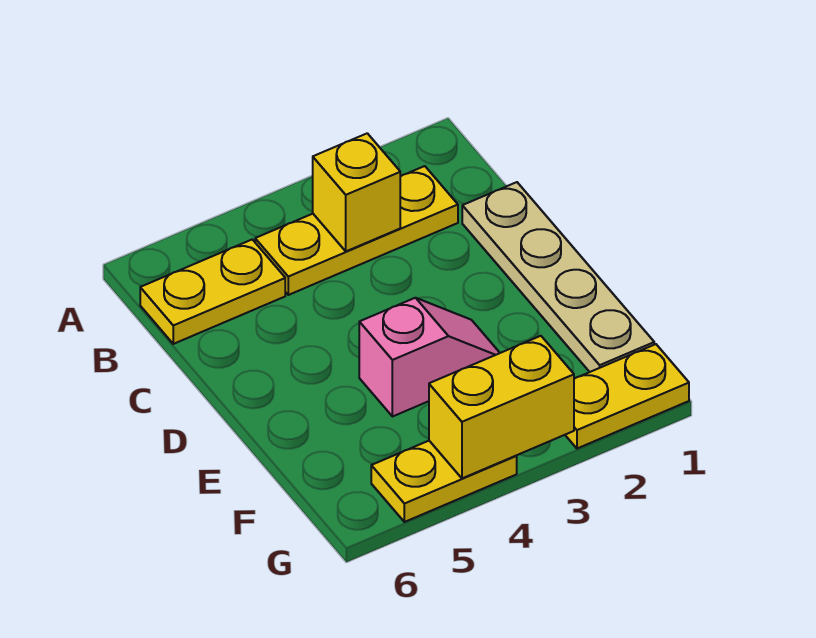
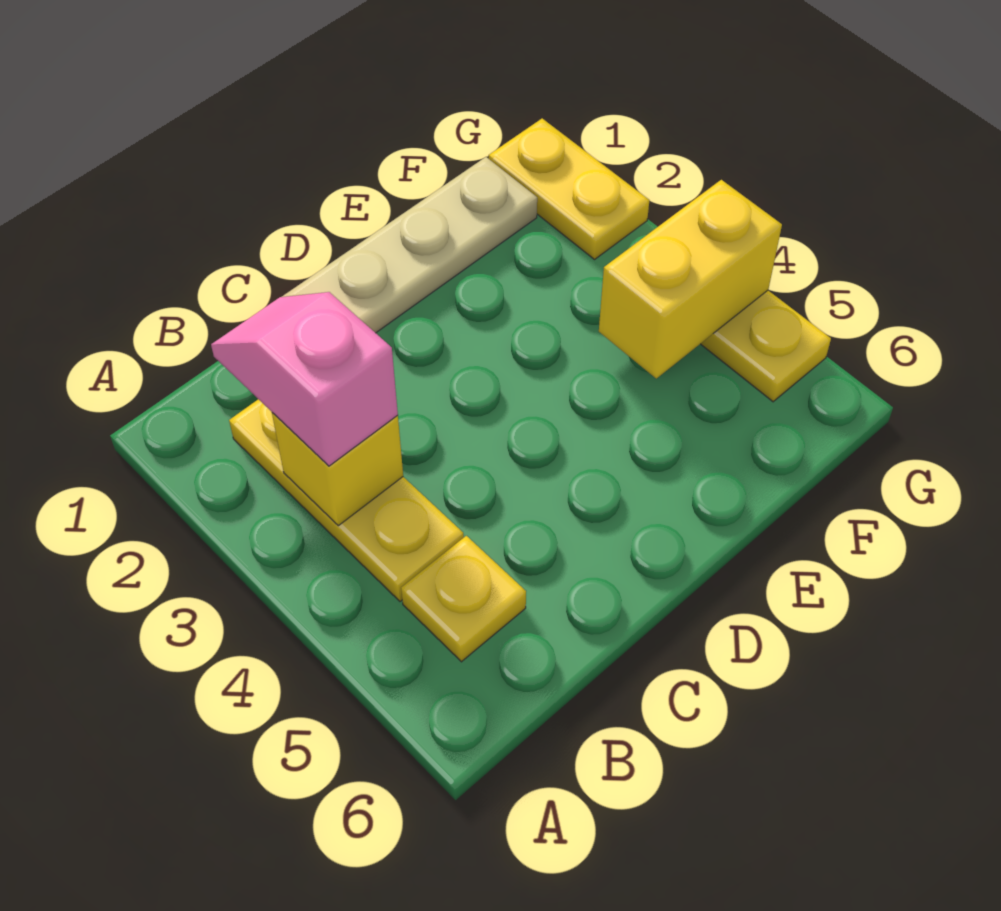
yellow plate B5:B6 level 1 -> yellow plate B5 level 1
pink slope E3:E4 level 1 top 4 -> pink slope B2:B3 level 3 top 3
yellow brick G3:G4 level 2 -> yellow brick F4:G4 level 2

